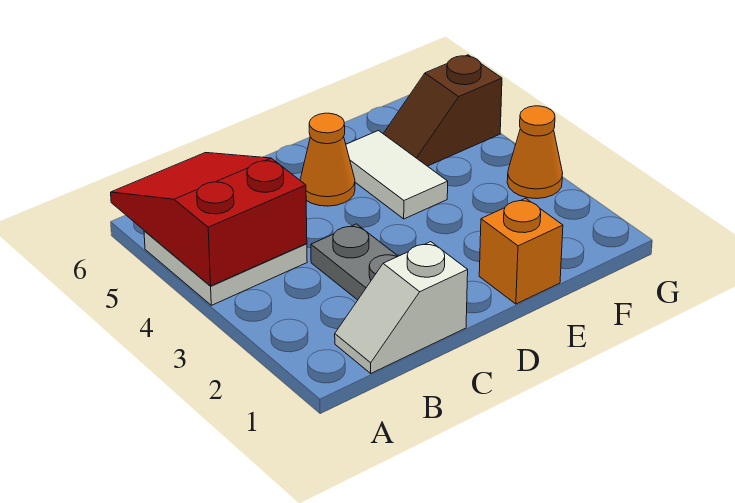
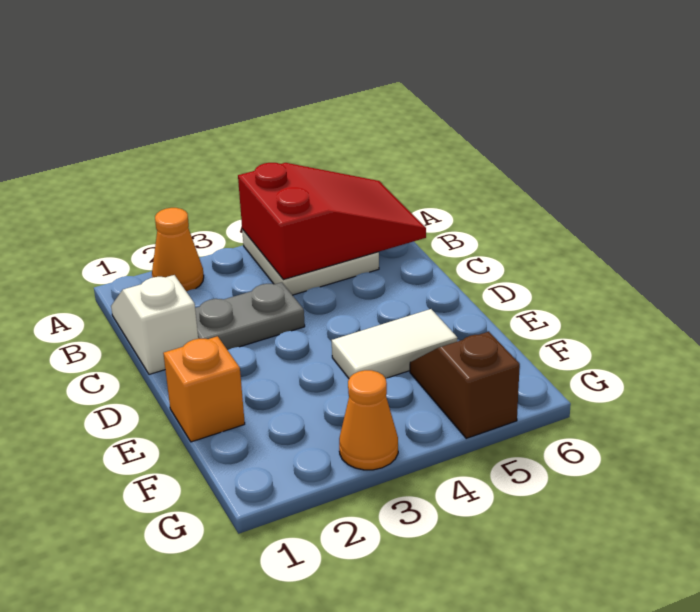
orange cone D5 level 1 -> orange cone A2 level 1

